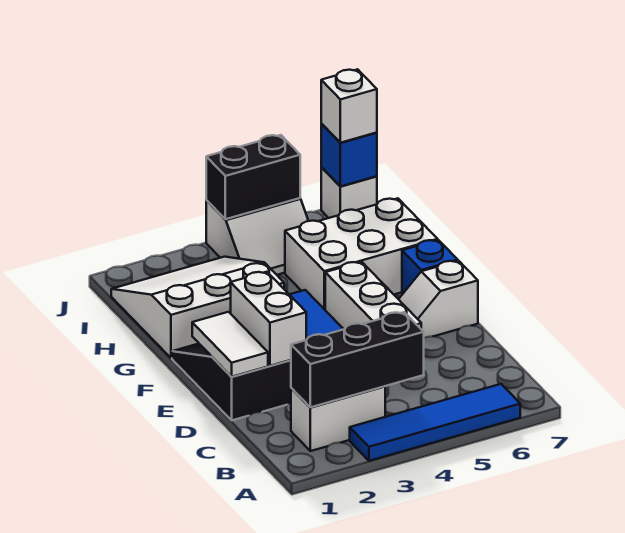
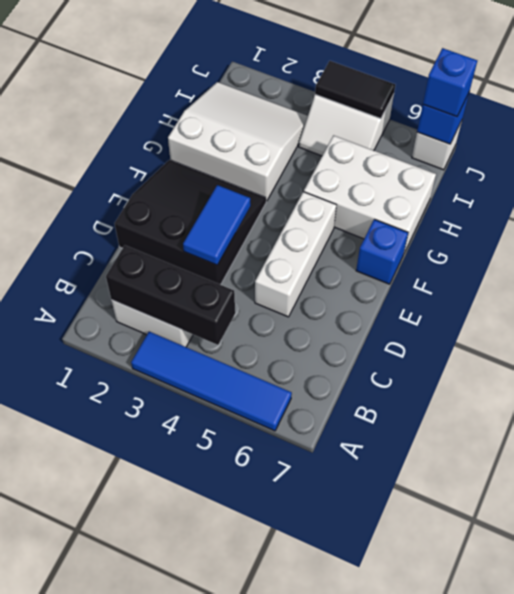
white tile D1:E1 level 2 -> none
white brick D2:E2 level 2 -> none
white slope E6:E7 level 1 top 7 -> none
black brick J4:J5 level 2 -> black tile J4:J5 level 2
white brick J7 level 3 -> blue brick J7 level 3

